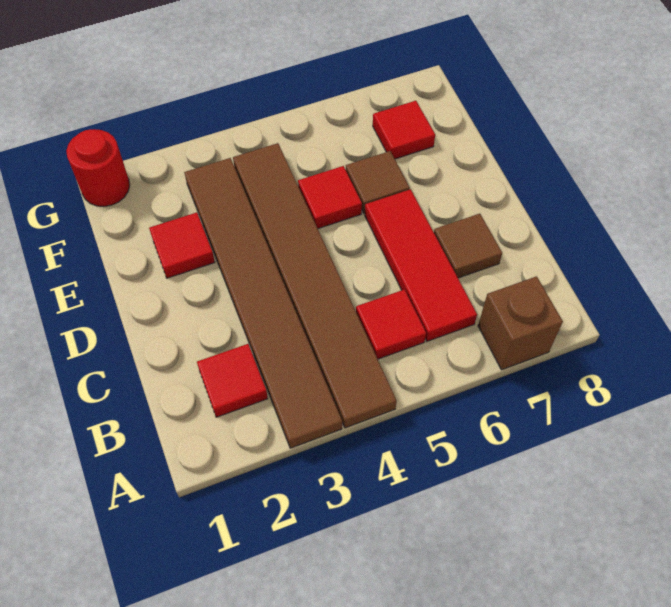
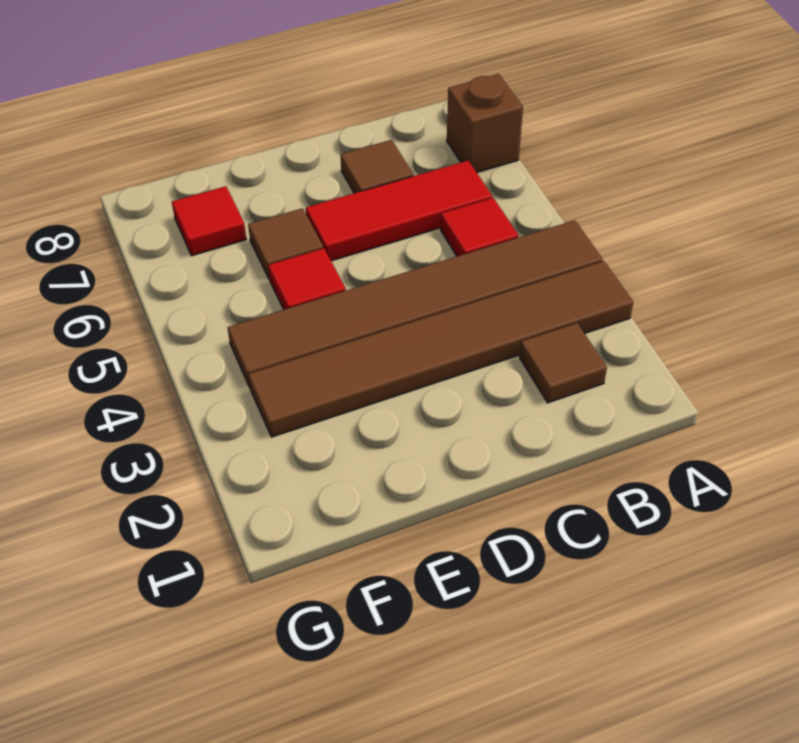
red tile B2 level 1 -> brown tile B2 level 1
red tile E2 level 1 -> none
red round brick G1 level 1 -> none

